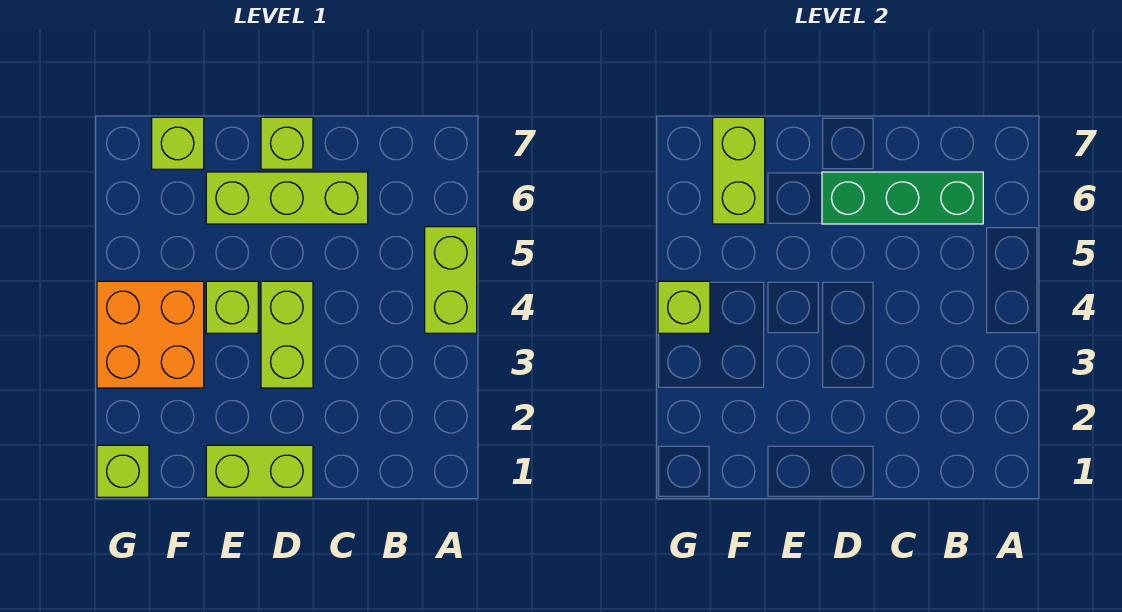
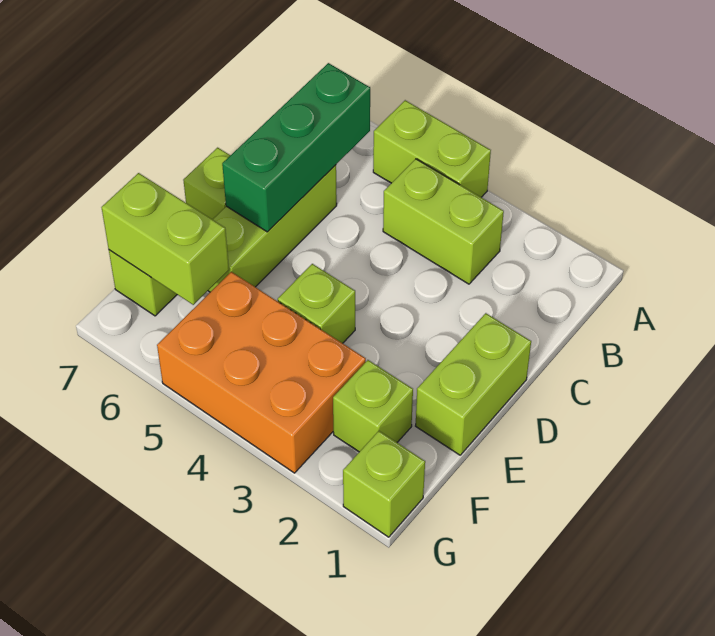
lime brick D3:D4 level 1 -> lime brick B3:B4 level 1
orange brick F3:G4 level 1 -> orange brick F3:G5 level 1
lime brick G4 level 2 -> lime brick F2 level 1

